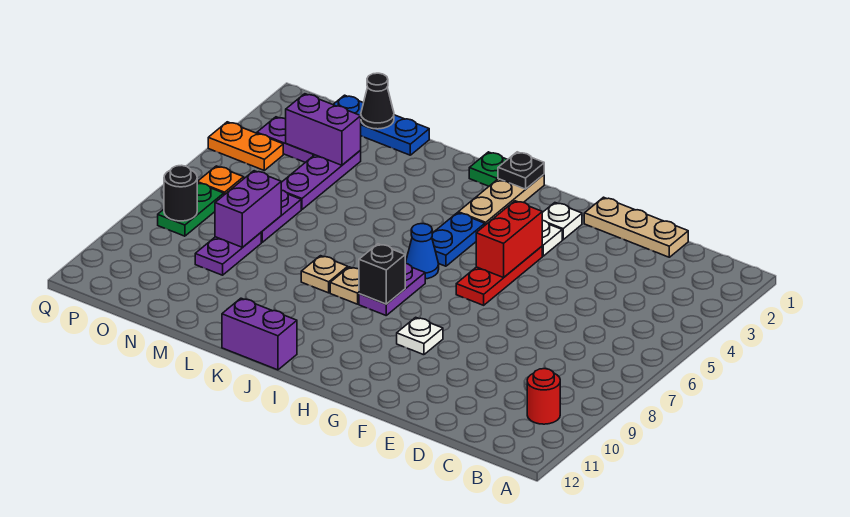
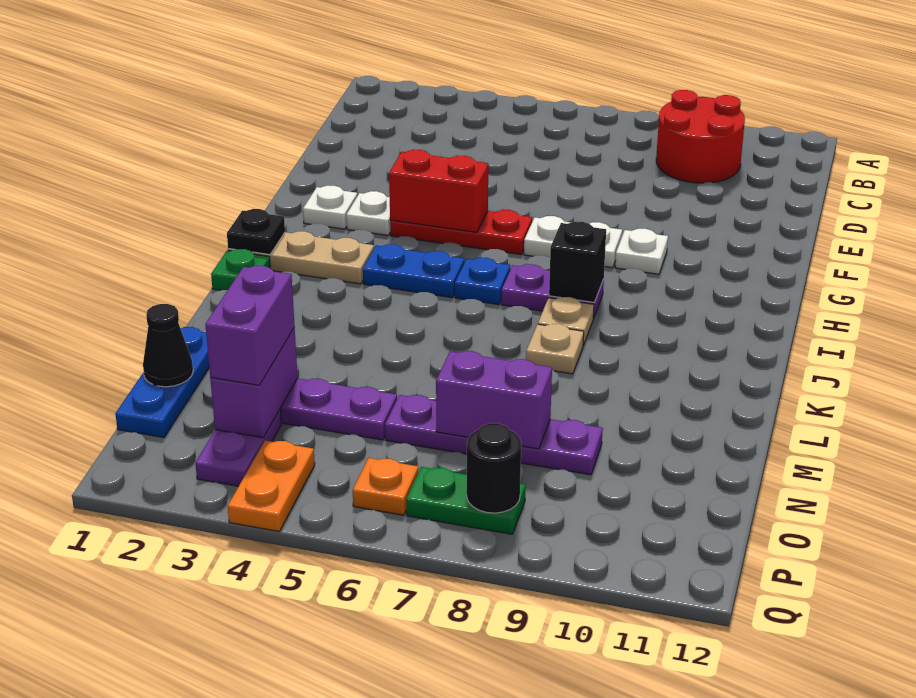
red round brick B10 level 1 -> red round brick B9:C10 level 1
tan plate D1:F1 level 1 -> none
none -> white plate G7:G8 level 1
blue cone I6 level 1 -> blue plate I6 level 1
purple brick J12:K12 level 1 -> purple brick N3:O3 level 3

